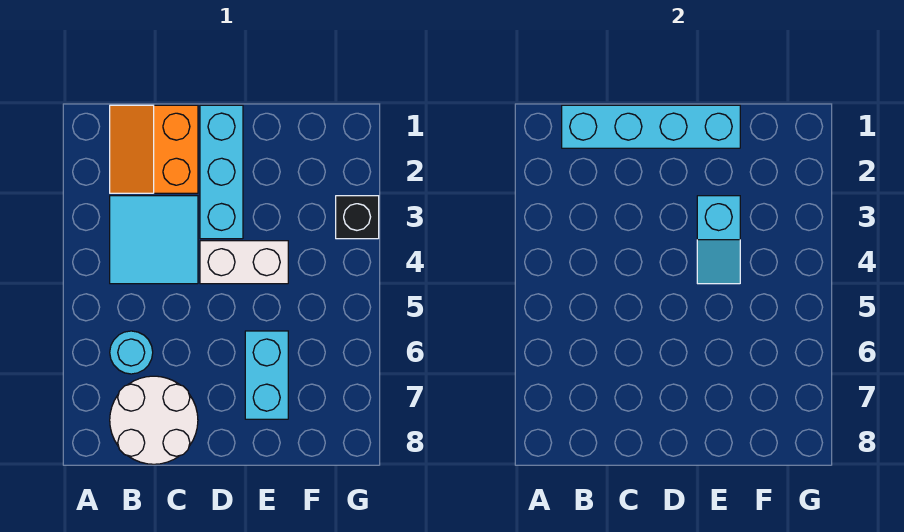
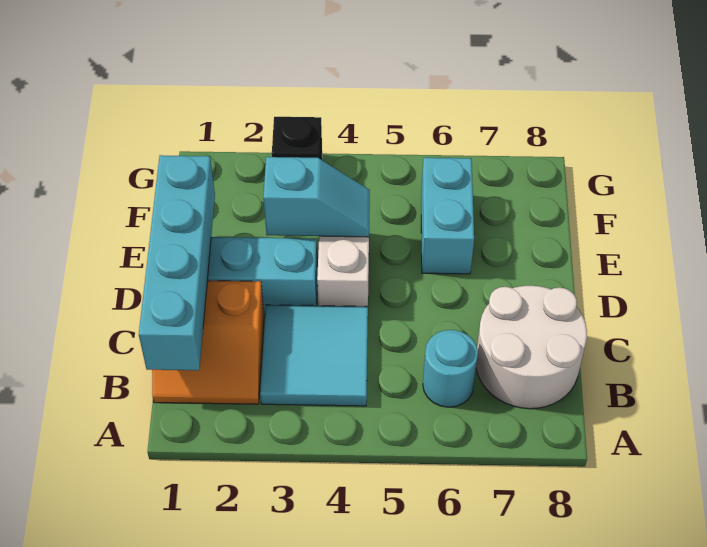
cyan brick E6:E7 level 1 -> cyan brick E6:F6 level 1

